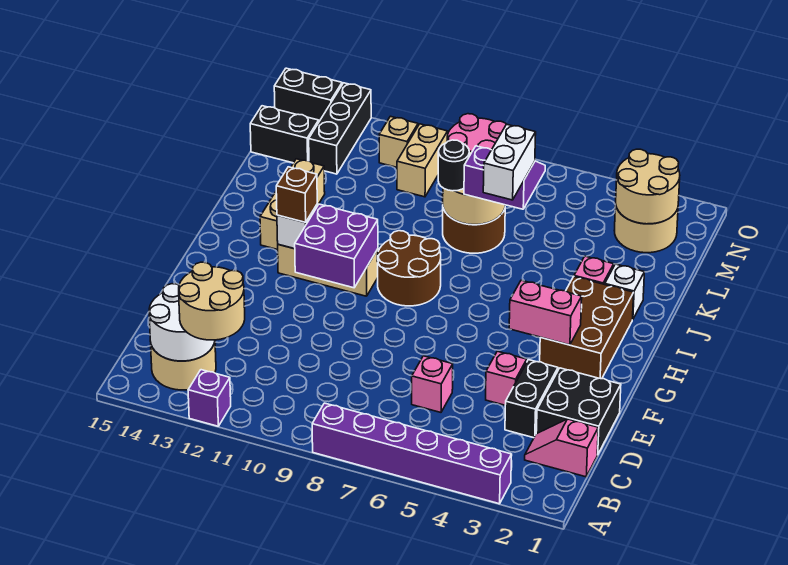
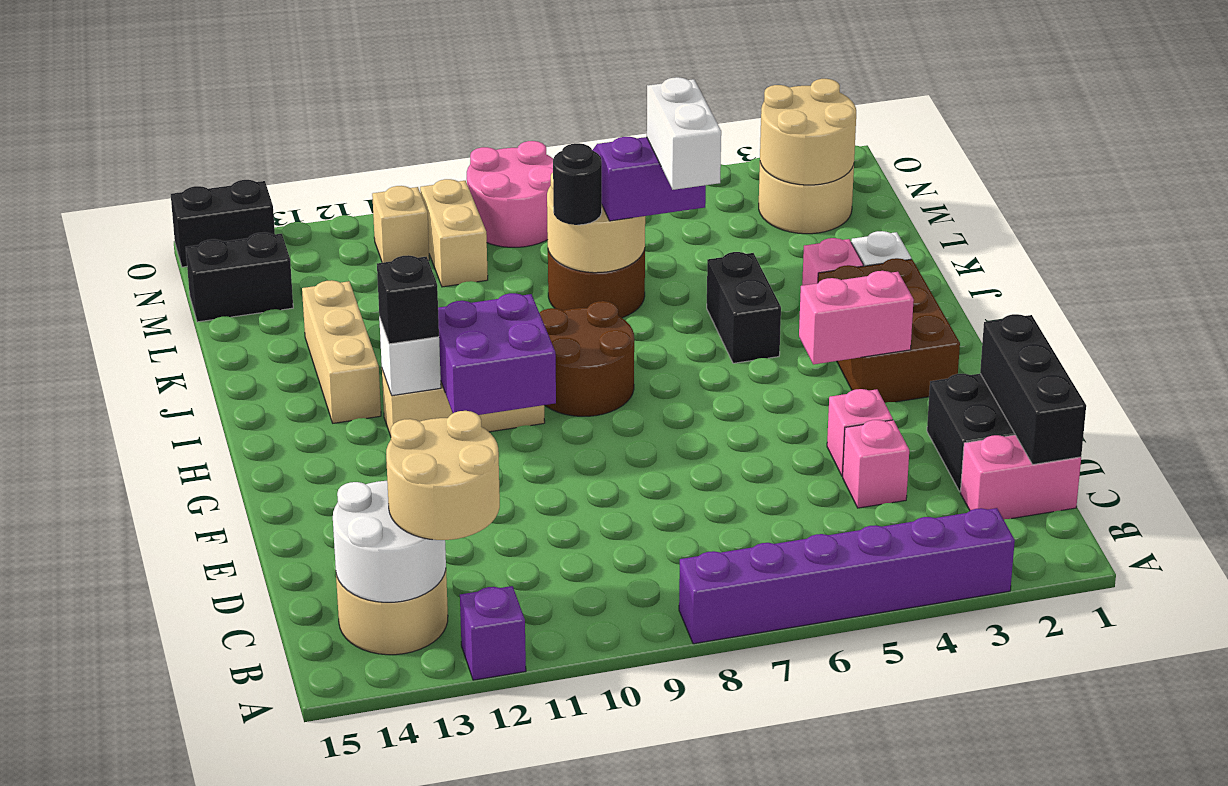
pink slope C1:C2 level 1 top 1 -> pink brick C1:C2 level 1
black brick D3:E3 level 1 -> black brick I5:J5 level 1
pink brick D6 level 1 -> pink brick D4 level 1
brown brick H12 level 3 -> black brick H12 level 3
black brick M13:O13 level 1 -> black brick C1:E1 level 2

